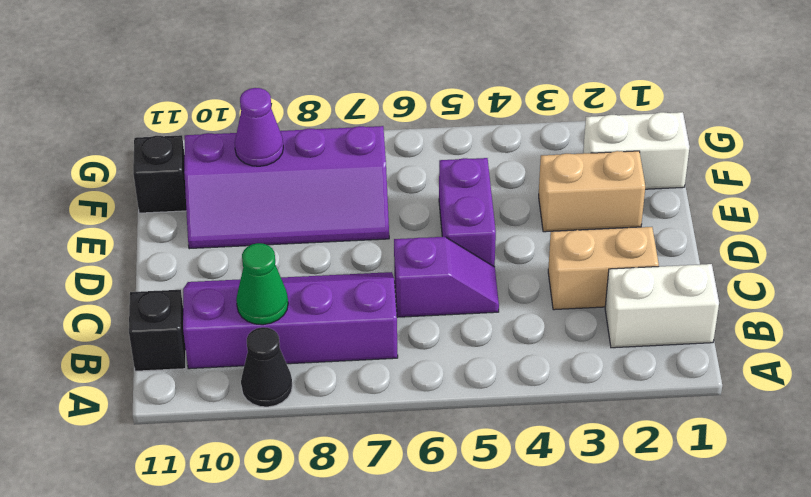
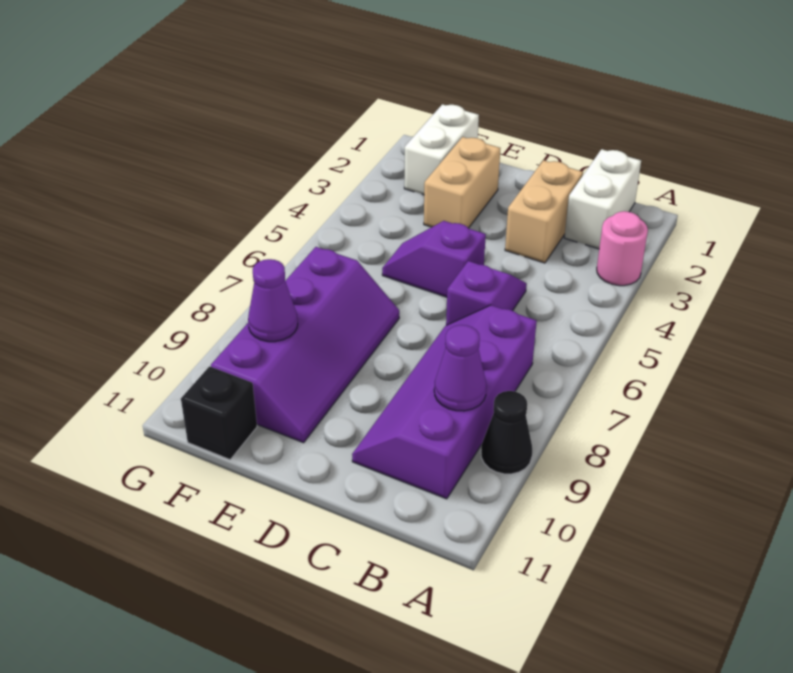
none -> pink round brick A3 level 1
green cone B9 level 2 -> purple cone B9 level 2
black brick B11 level 1 -> none
purple brick D5:E5 level 1 -> purple slope D5:E5 level 1 top D

